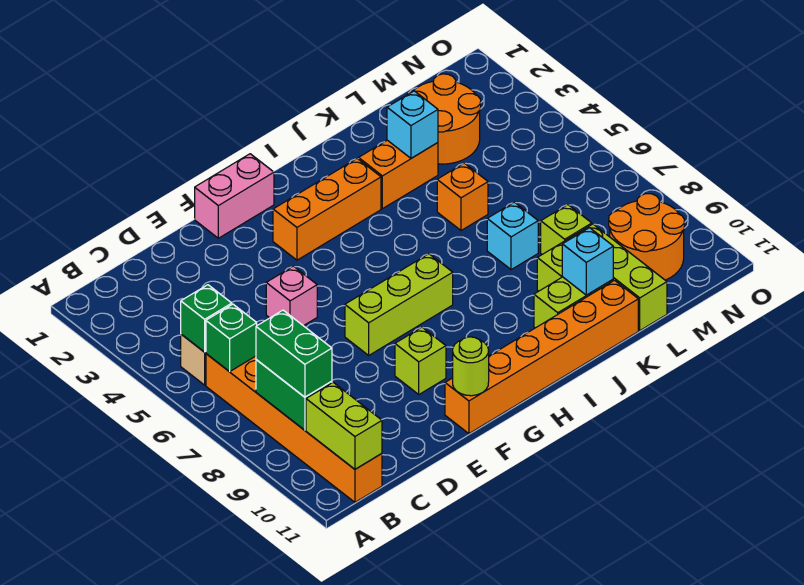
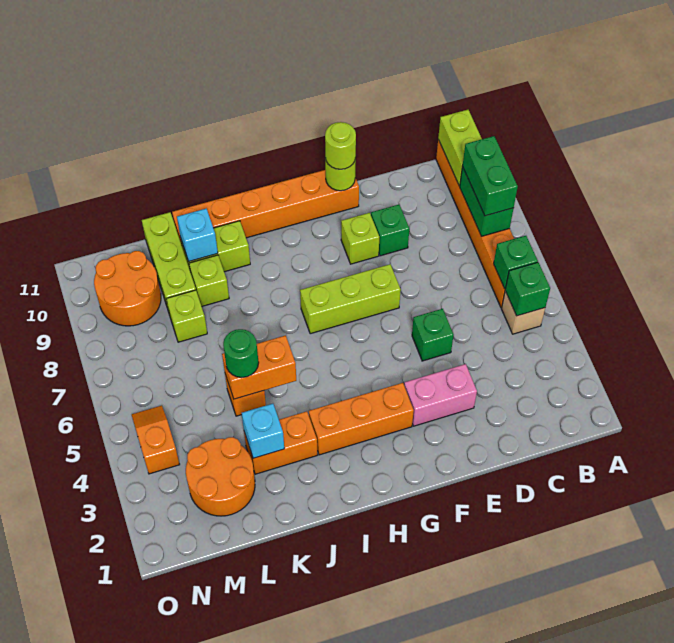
pink brick E5 level 1 -> green brick E5 level 1
none -> green brick E9 level 1
pink brick F1:G1 level 1 -> pink brick E3:F3 level 1
none -> lime round brick F11 level 3
none -> orange brick J5:K5 level 2
none -> green round brick K5 level 3
cyan brick K7 level 1 -> none
none -> orange slope N4:N5 level 1 top 4

